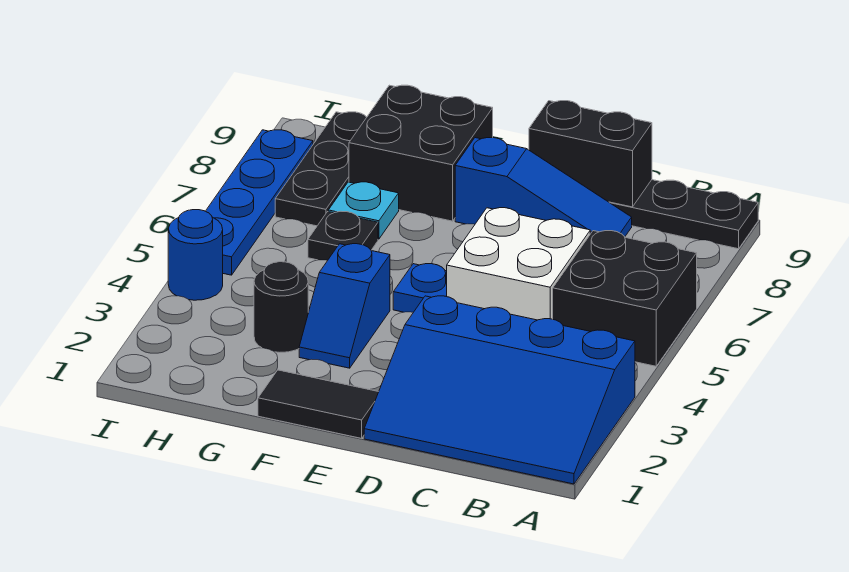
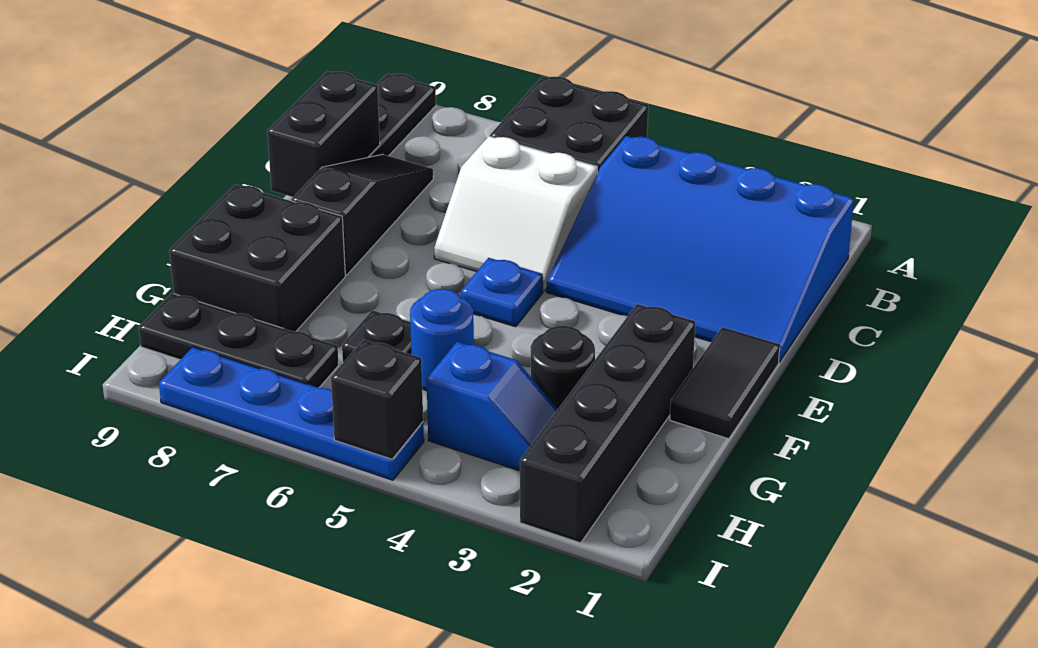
blue slope A1:D3 level 1 top 3 -> blue slope B1:D4 level 1 top B
white brick C5:D6 level 1 -> white slope C5:D6 level 1 top C
blue slope C8:E8 level 1 top E -> black slope C8:E8 level 1 top E
none -> black brick F2:I2 level 1
blue slope F3:F4 level 1 top 4 -> blue slope H3:H4 level 1 top 4
cyan plate G7 level 1 -> none
blue round brick I4 level 1 -> blue round brick G5 level 1
none -> black brick I5 level 2

